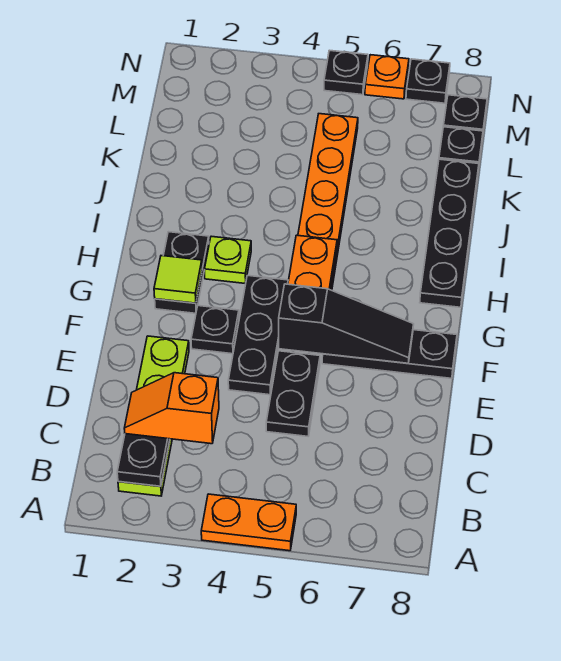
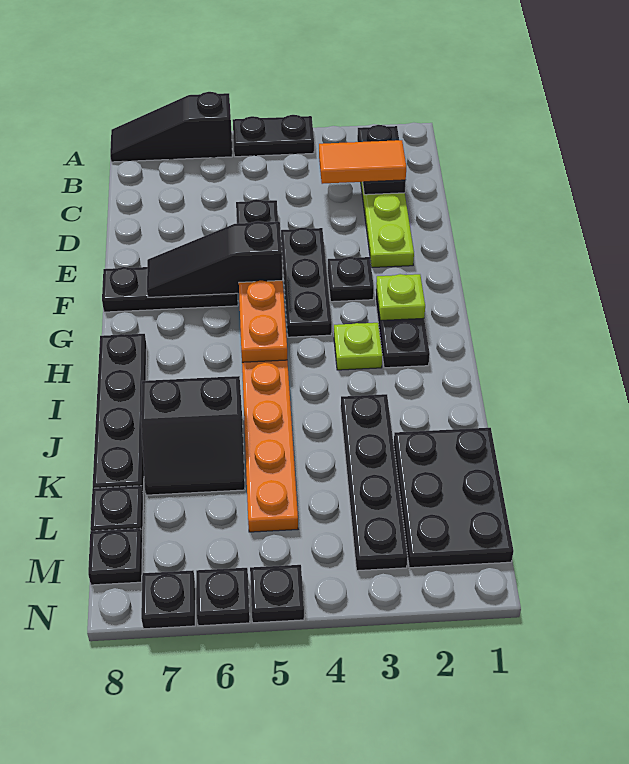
orange plate A4:A5 level 1 -> black plate A4:A5 level 1
none -> black slope A6:A8 level 1 top 6
orange slope C2:C3 level 3 top 3 -> orange tile C2:C3 level 3
lime tile G2 level 2 -> lime plate G2 level 2
none -> black plate J3:M3 level 1
none -> black slope J6:K7 level 1 top J
none -> black plate K1:M2 level 1
orange plate N6 level 1 -> black plate N6 level 1

